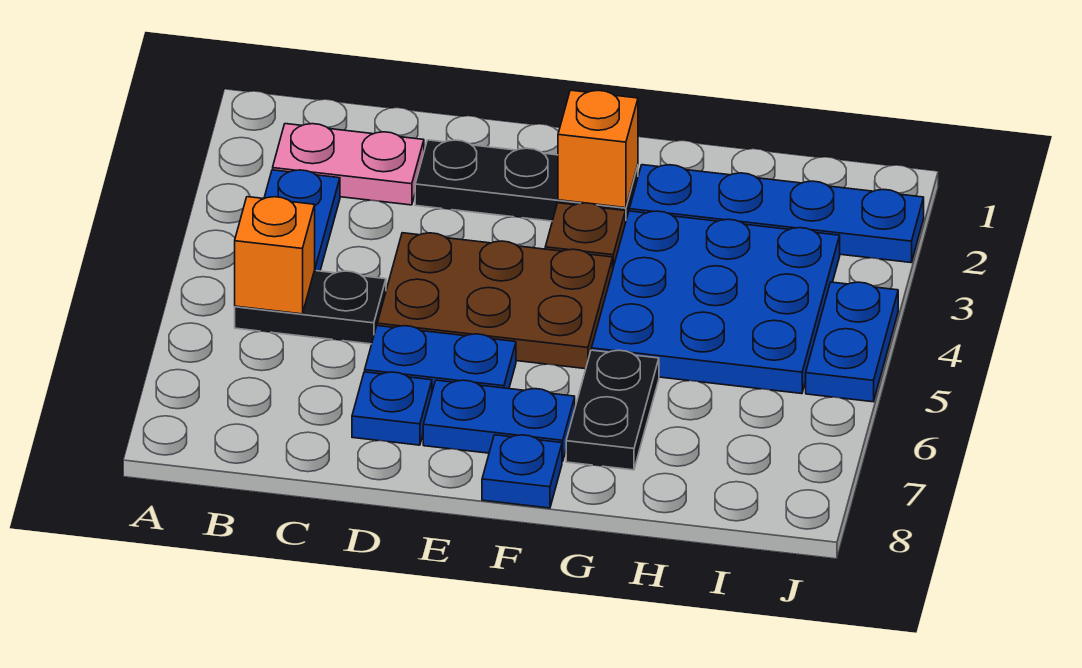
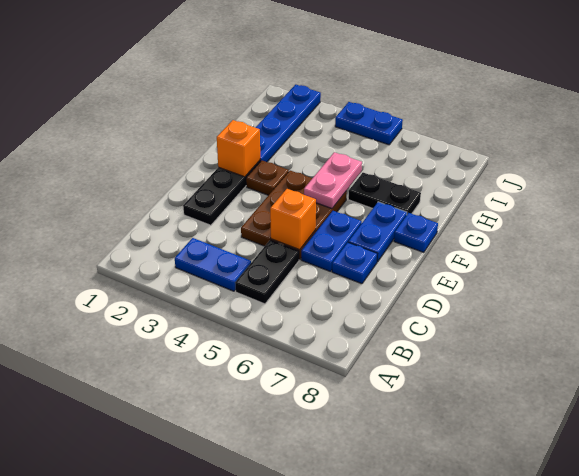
pink plate B2:C2 level 1 -> pink plate F5:G5 level 2
orange brick B5 level 2 -> orange brick D5 level 2
blue plate G3:I5 level 1 -> none

